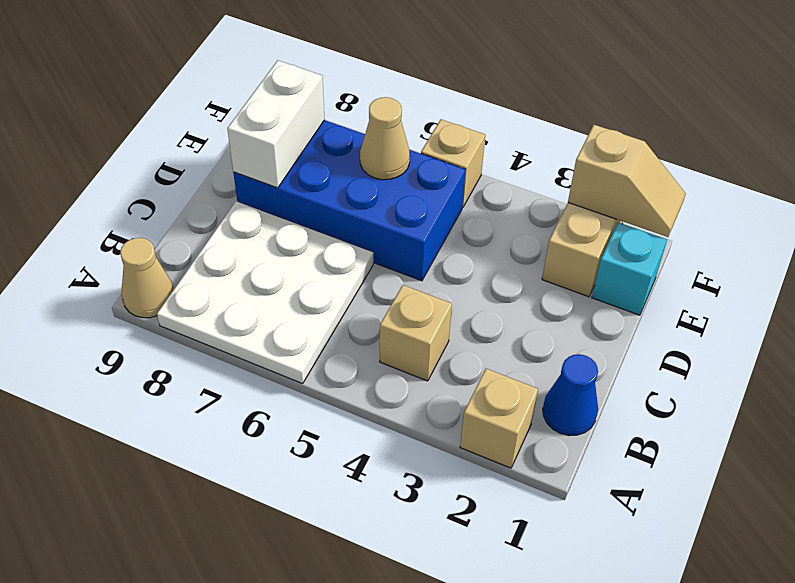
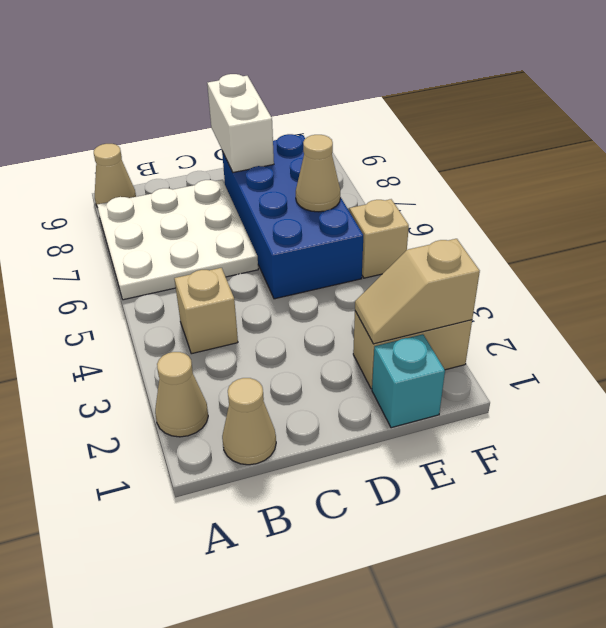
tan brick A2 level 1 -> tan cone A2 level 1
blue cone B1 level 1 -> tan cone B1 level 1
white brick D8:E8 level 2 -> white brick D8:D9 level 2
tan slope F1:F2 level 2 top 2 -> tan slope E2:F2 level 2 top F

